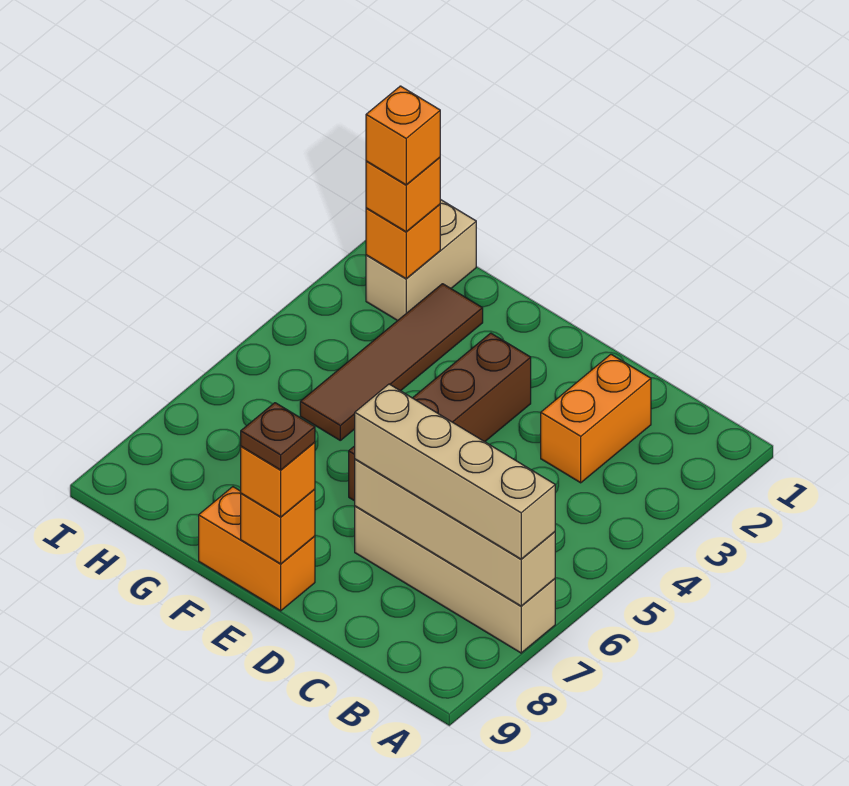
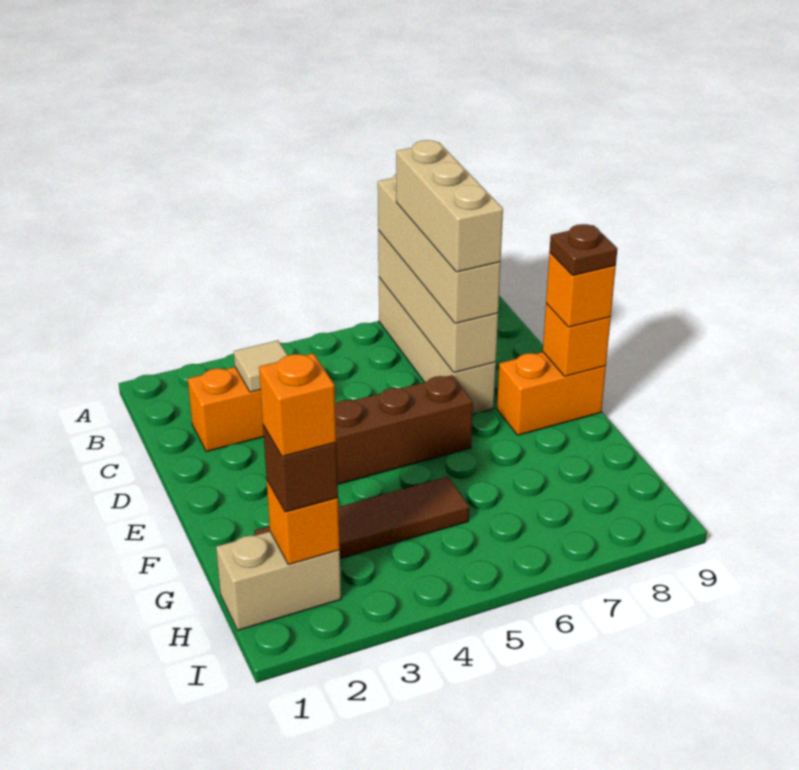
none -> tan brick B7:D7 level 4
none -> tan tile C3 level 2
orange brick E9:F9 level 1 -> orange brick E8:E9 level 1
orange brick H2 level 3 -> brown brick H2 level 3

